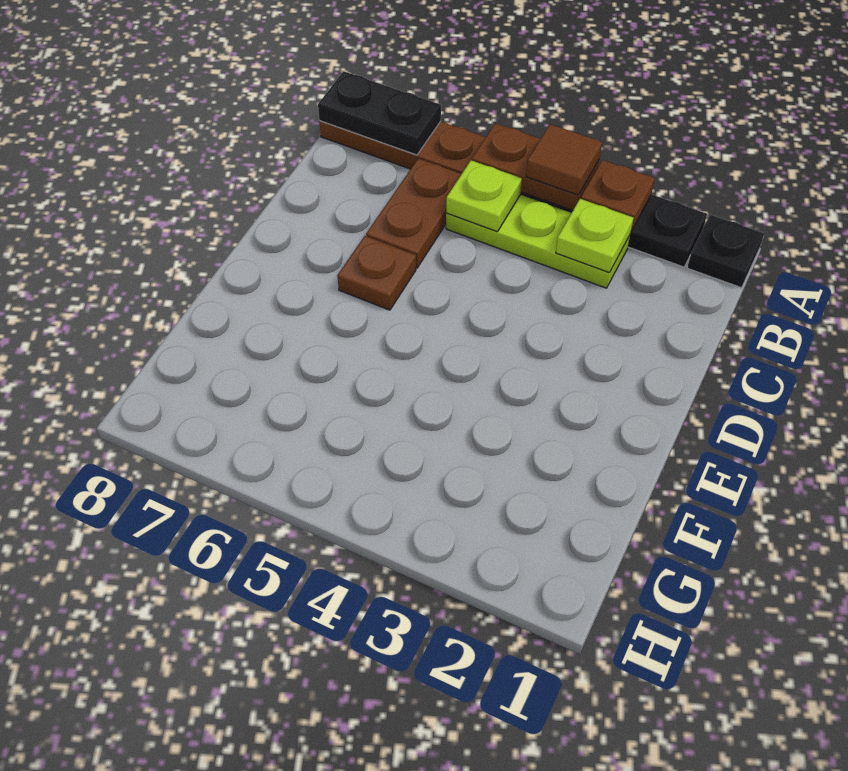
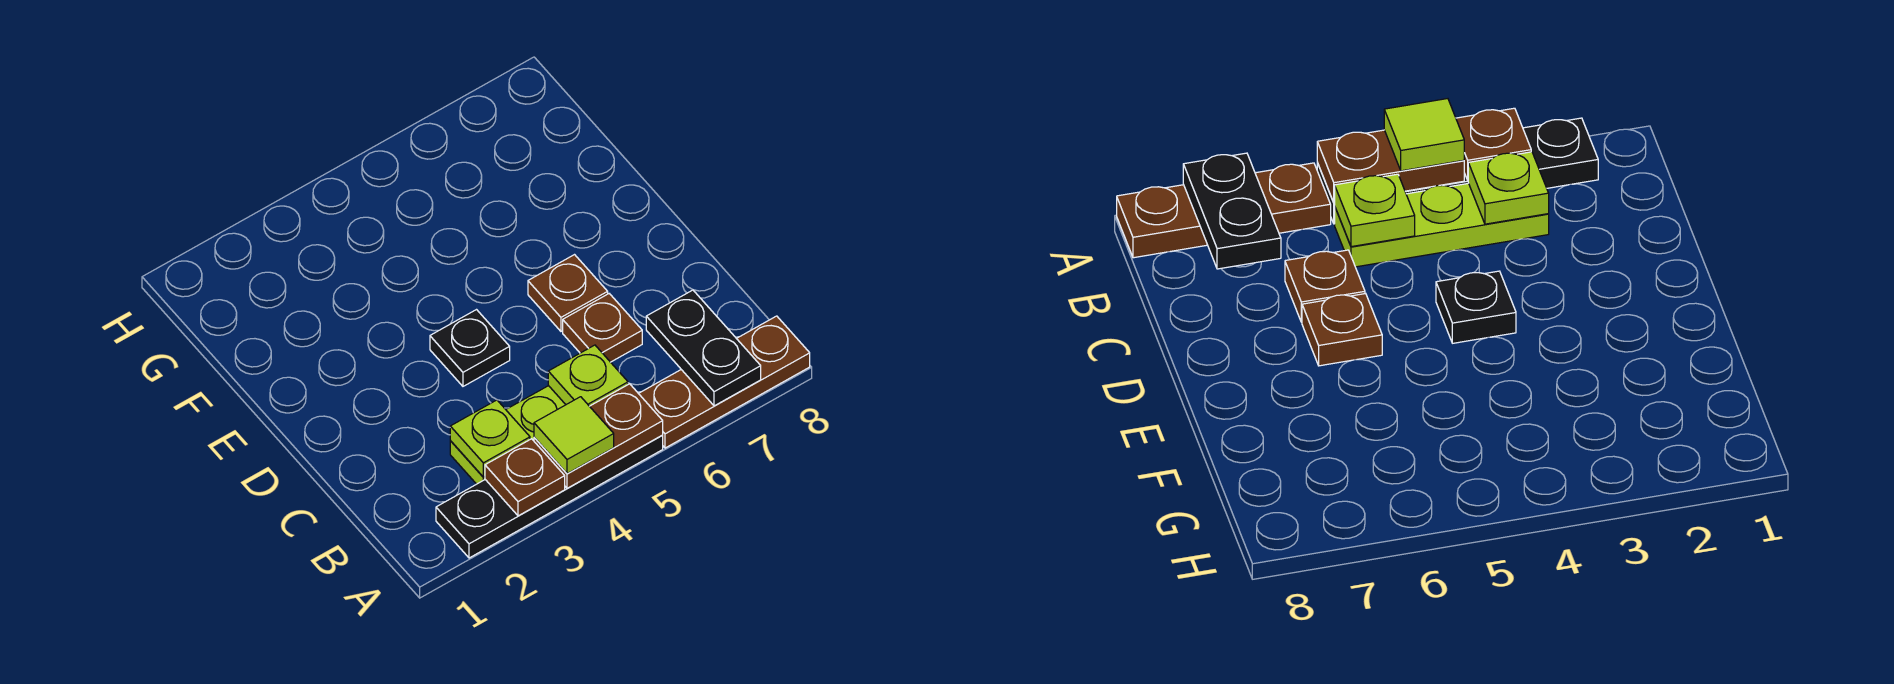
black plate A1 level 1 -> black plate D4 level 1
brown tile A4 level 3 -> lime tile A4 level 3
black plate A7:A8 level 2 -> black plate A7:B7 level 2
brown plate B6:C6 level 1 -> brown plate C6 level 1

